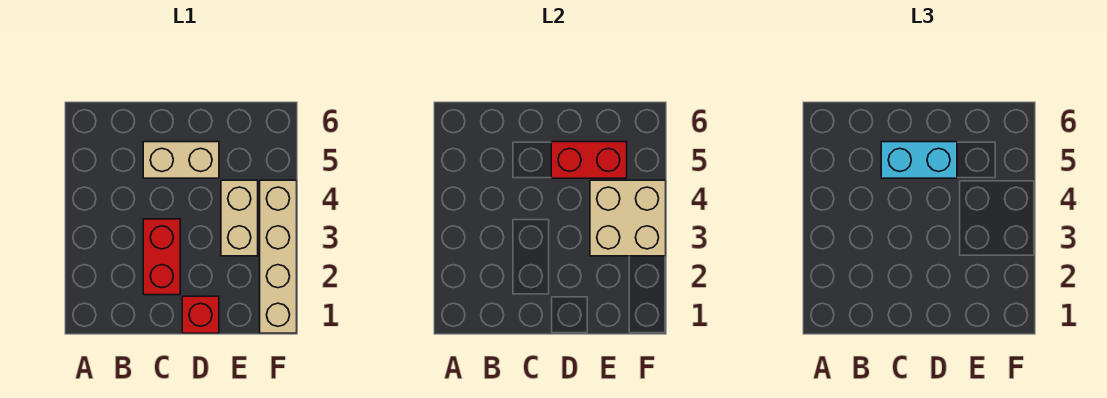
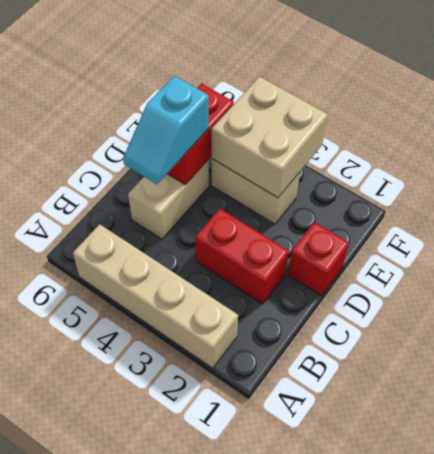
cyan brick C5:D5 level 3 -> cyan slope C5:D5 level 3 top D
tan brick F1:F4 level 1 -> tan brick A2:A5 level 1

